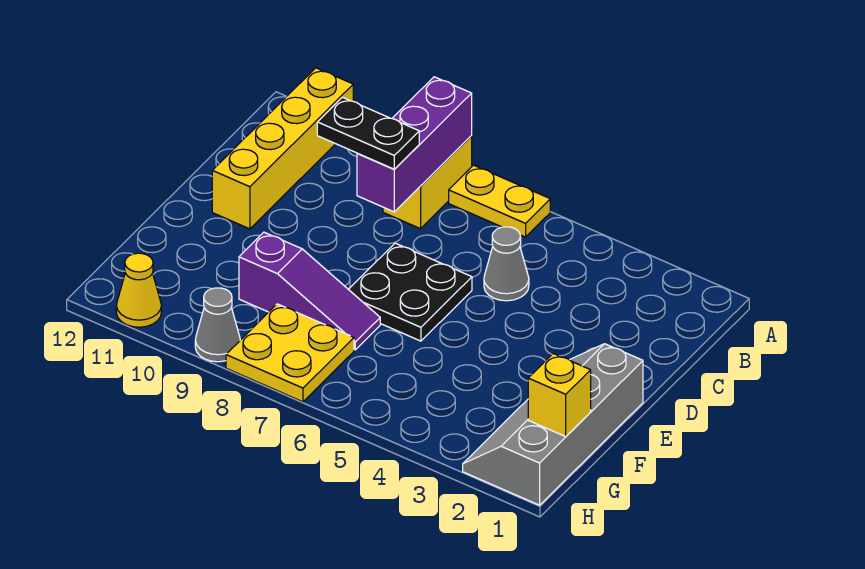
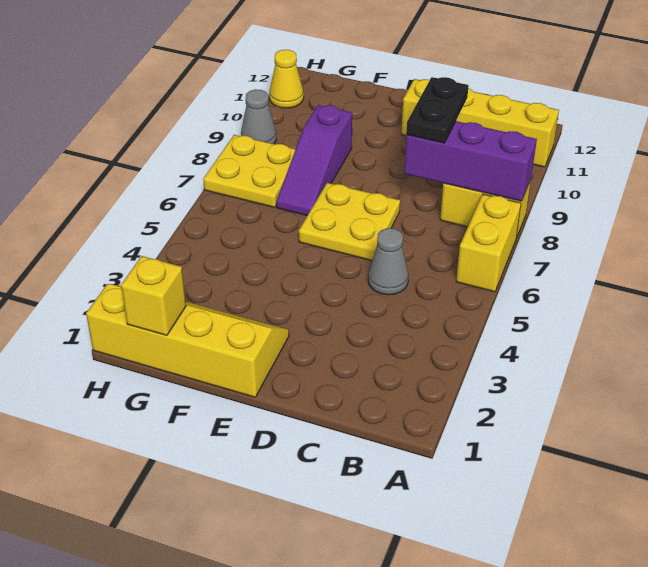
yellow plate A6:A7 level 1 -> yellow brick A6:A7 level 1
black plate D6:E7 level 1 -> yellow plate D6:E7 level 1
grey slope E1:H2 level 1 top 1 -> yellow slope E1:H2 level 1 top 1

